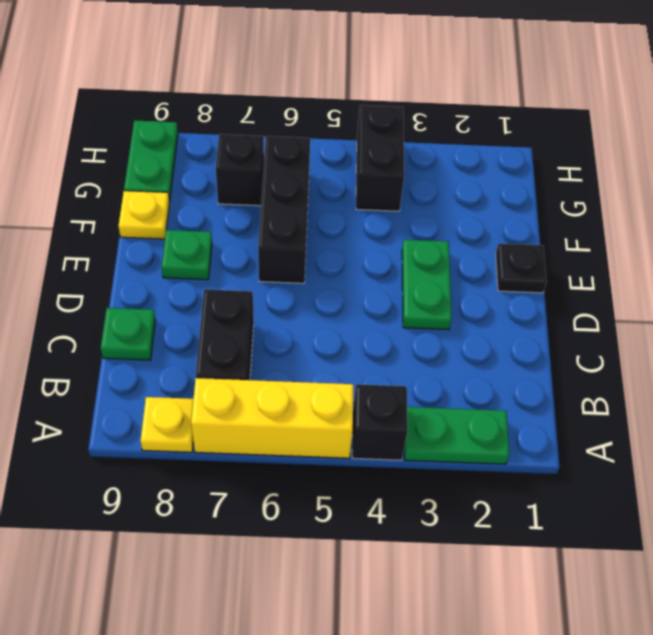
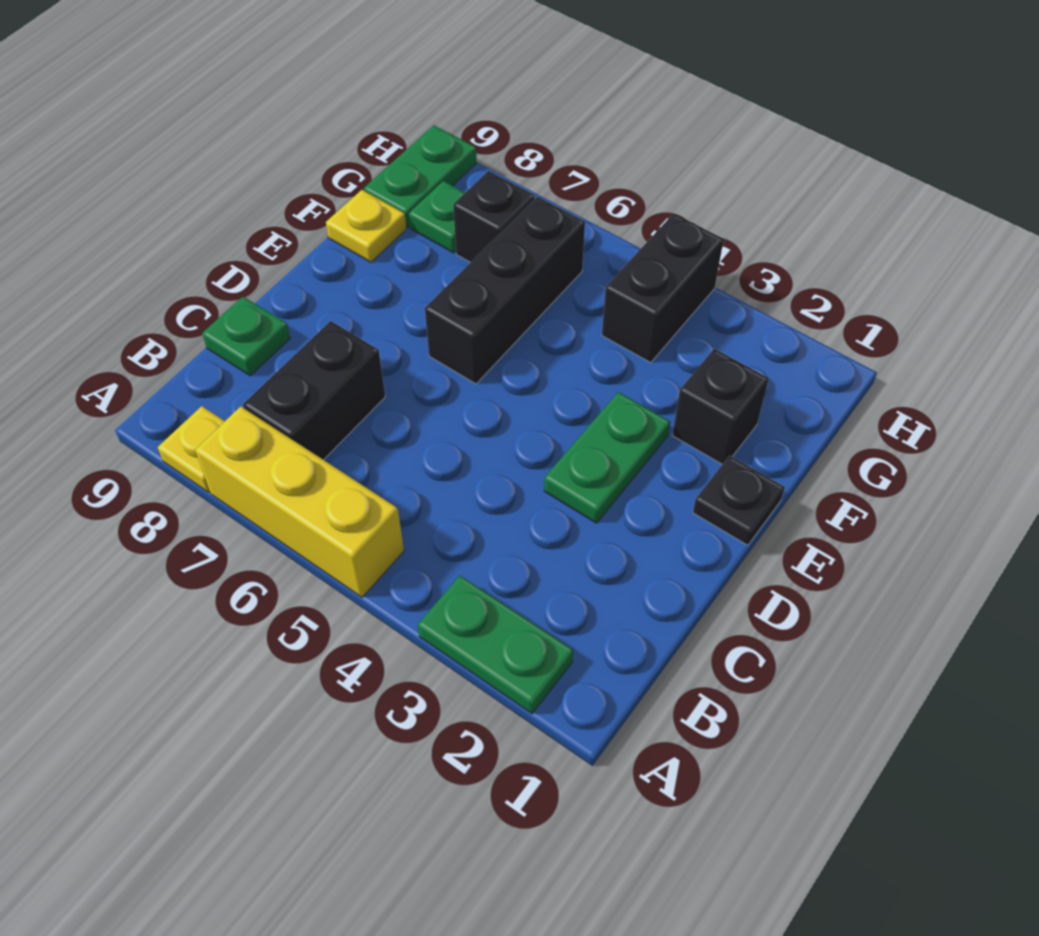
black brick A4 level 1 -> black brick F2 level 1
green plate E8 level 1 -> green plate G8 level 1

